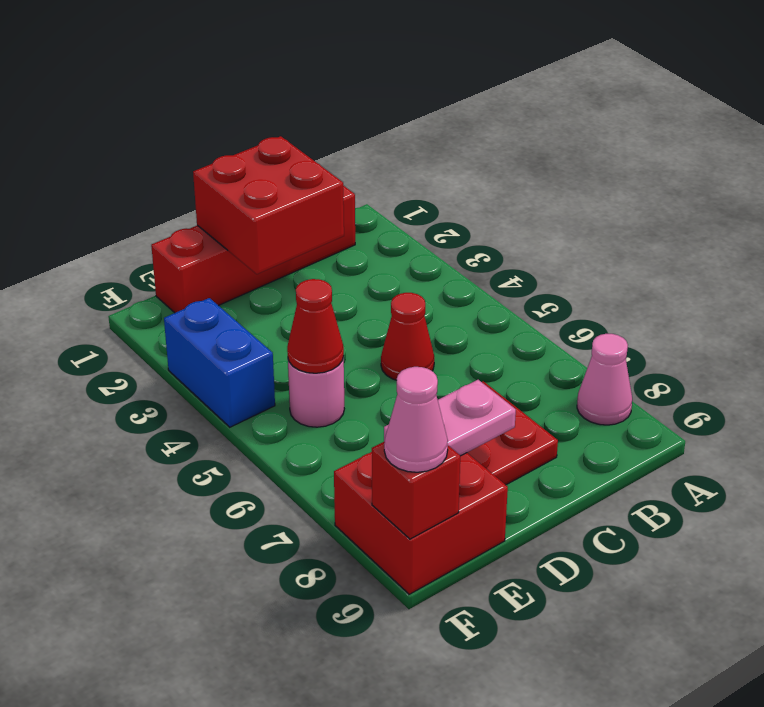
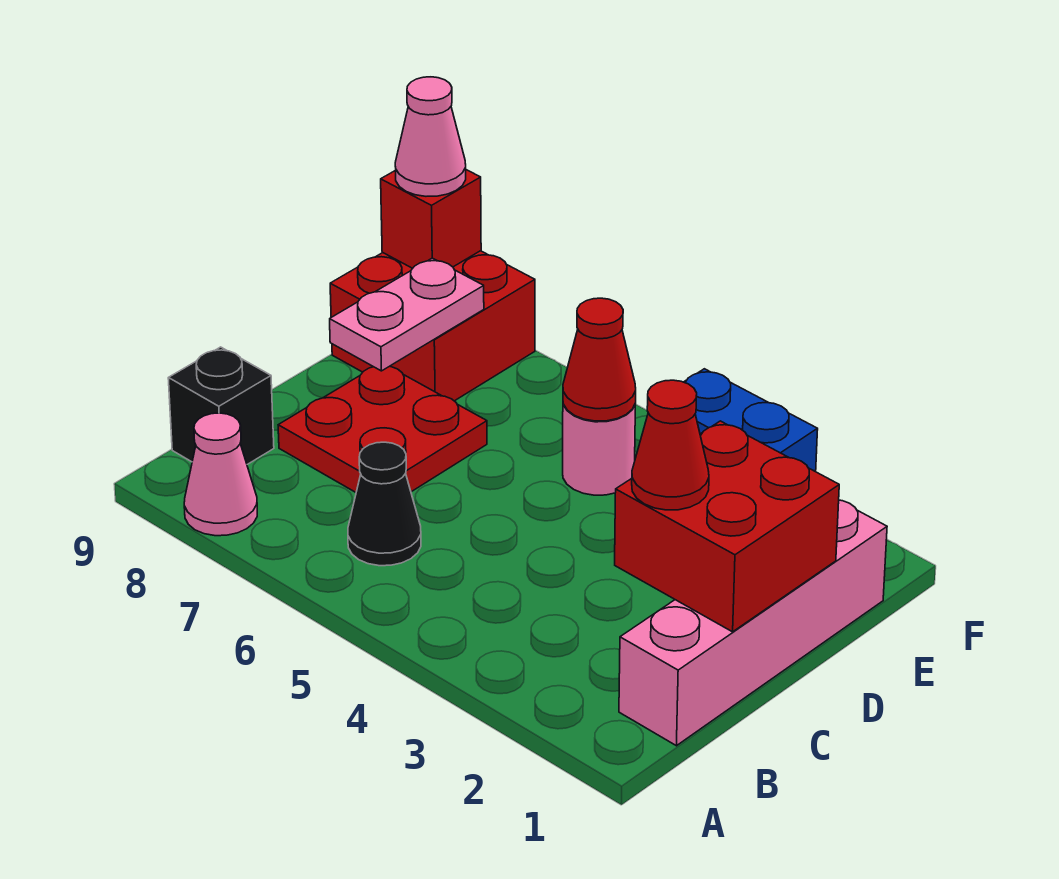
red brick B1:E1 level 1 -> pink brick B1:E1 level 1
none -> black cone B6 level 1
none -> black brick B9 level 1
red cone C5 level 1 -> red cone C2 level 3

